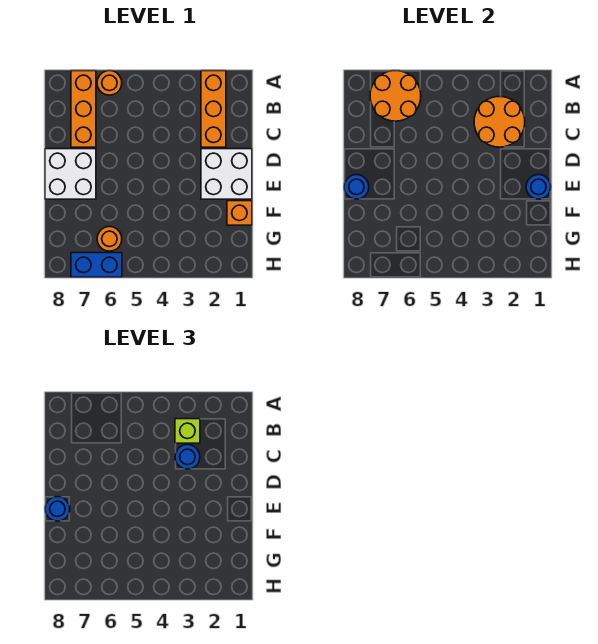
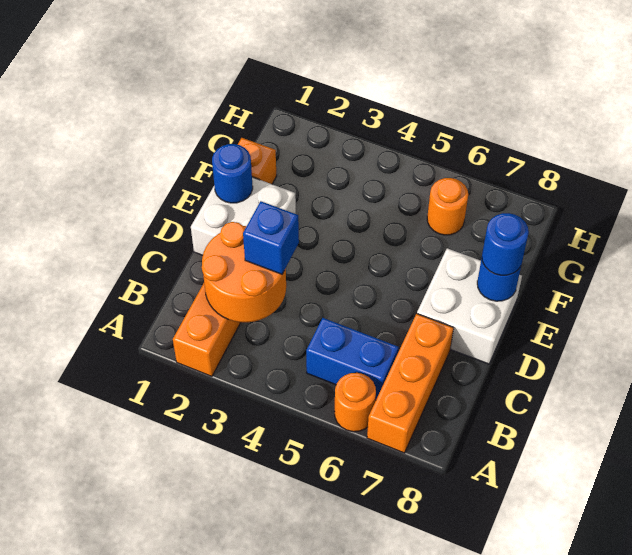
orange round brick A6:B7 level 2 -> none
lime brick B3 level 3 -> none
blue round brick C3 level 3 -> blue brick C3 level 3
blue brick H6:H7 level 1 -> blue brick B5:B6 level 1

